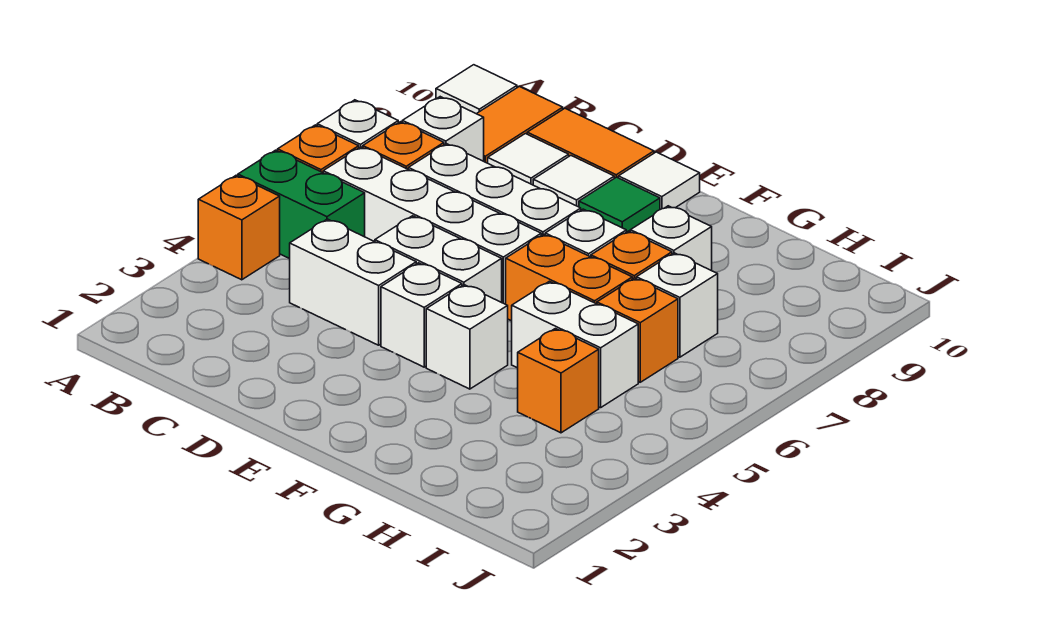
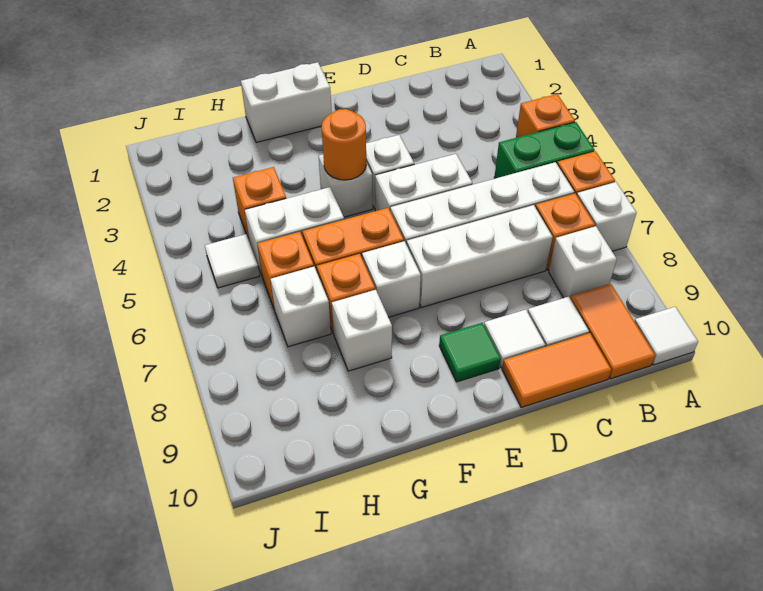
white brick C4:D4 level 1 -> white brick F1:G1 level 1
white tile E10 level 1 -> white tile I5 level 1
none -> orange round brick F4 level 2

